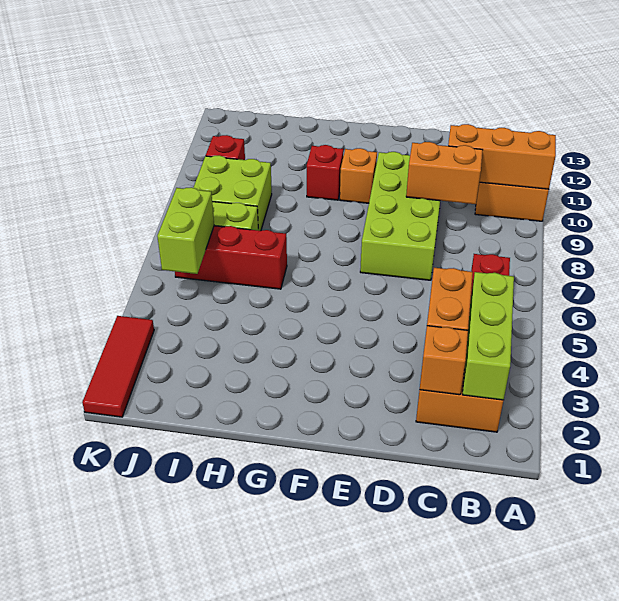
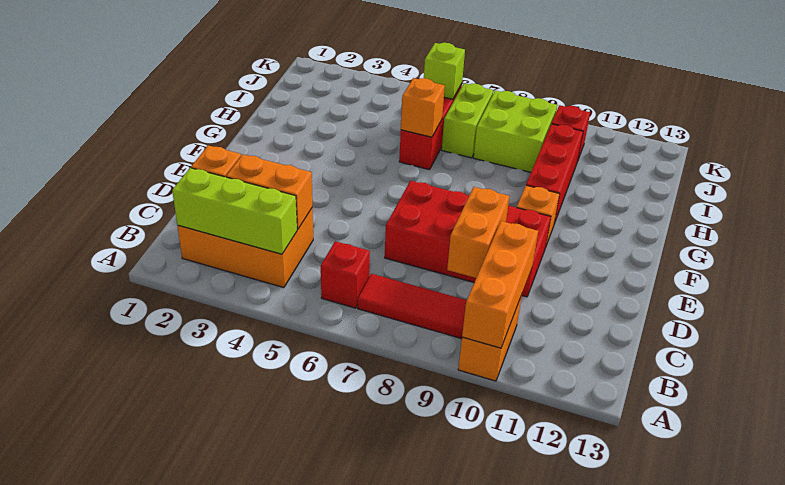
lime brick D7:E10 level 1 -> red brick D7:E10 level 1
red brick G10 level 1 -> red brick G10:I10 level 1
none -> orange brick H6 level 2
lime brick J5:J6 level 2 -> lime brick J6 level 2
red tile K1:K3 level 1 -> red tile B7:B9 level 1

